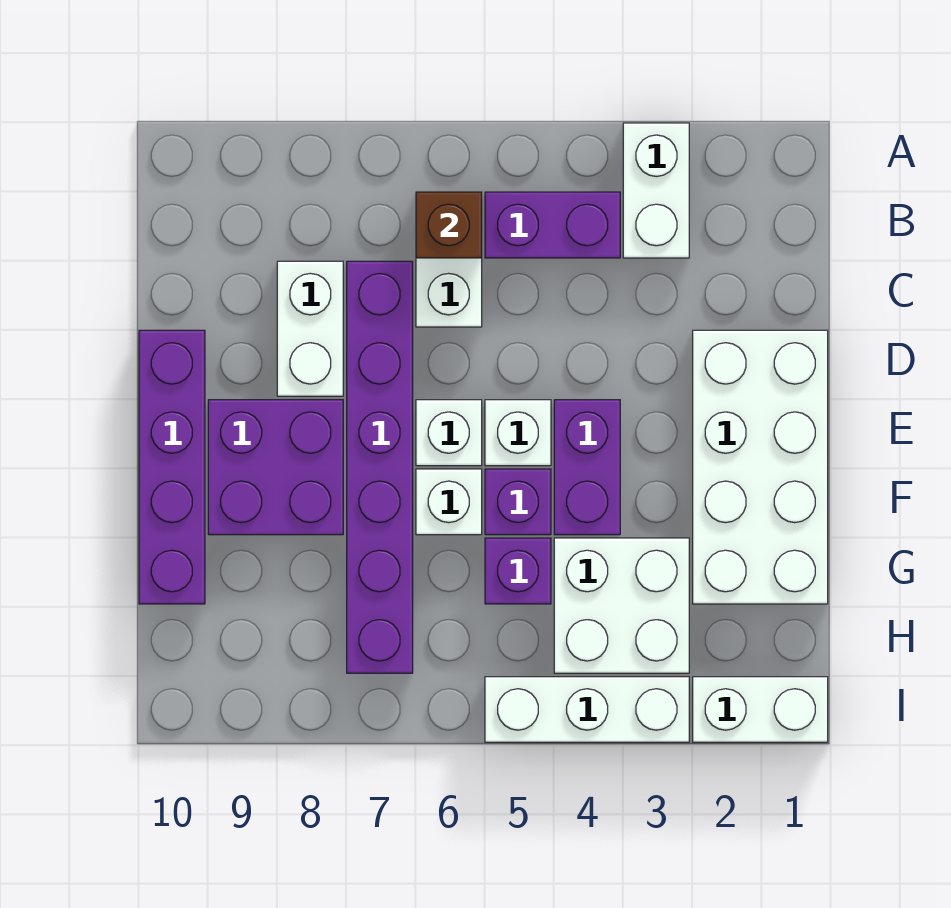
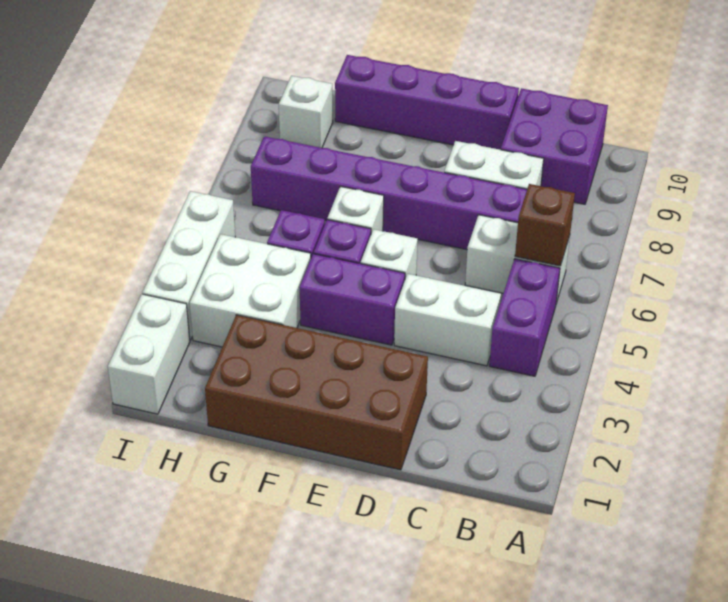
white brick A3:B3 level 1 -> white brick C4:D4 level 1
white brick D1:G2 level 1 -> brown brick D1:G2 level 1
white brick E6 level 1 -> white brick H9 level 1
purple brick E8:F9 level 1 -> purple brick B9:C10 level 1

